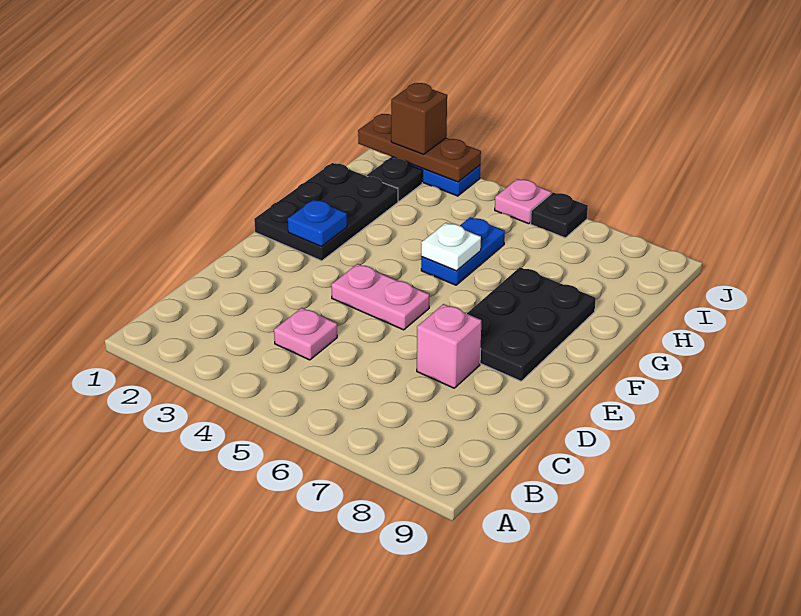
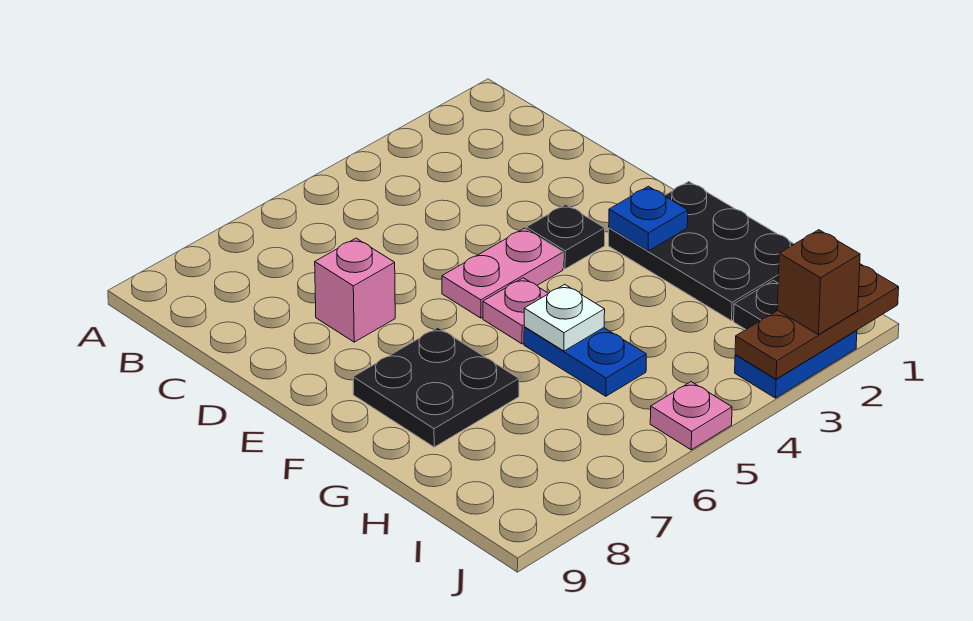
pink plate C4 level 1 -> pink plate F5 level 1
black plate E7:G8 level 1 -> black plate F7:G8 level 1
black plate J6 level 1 -> black plate E3 level 1

